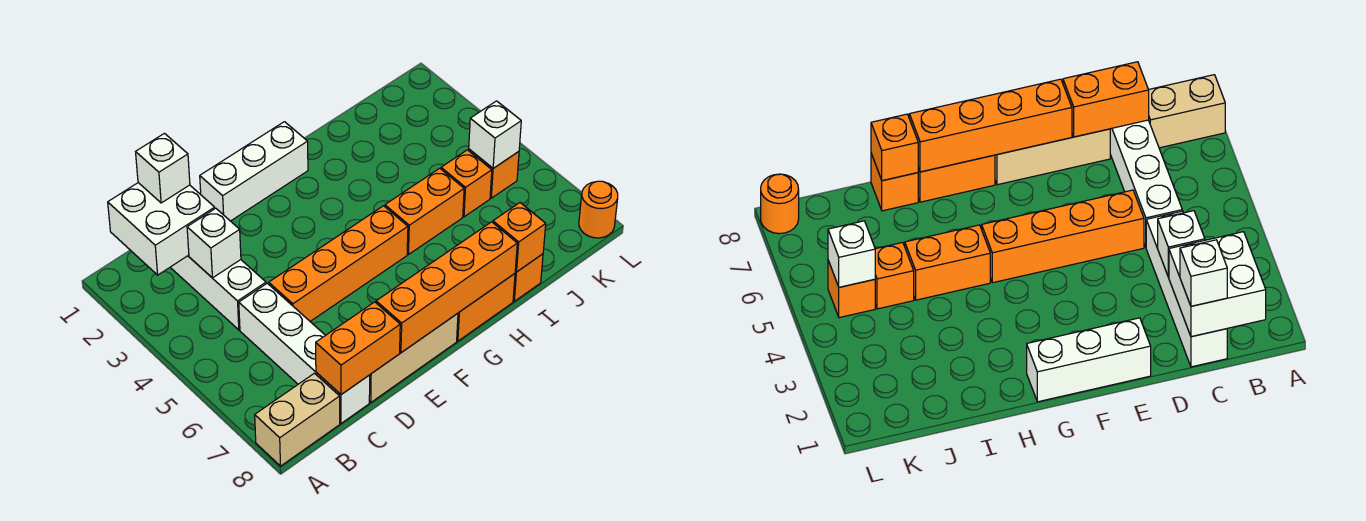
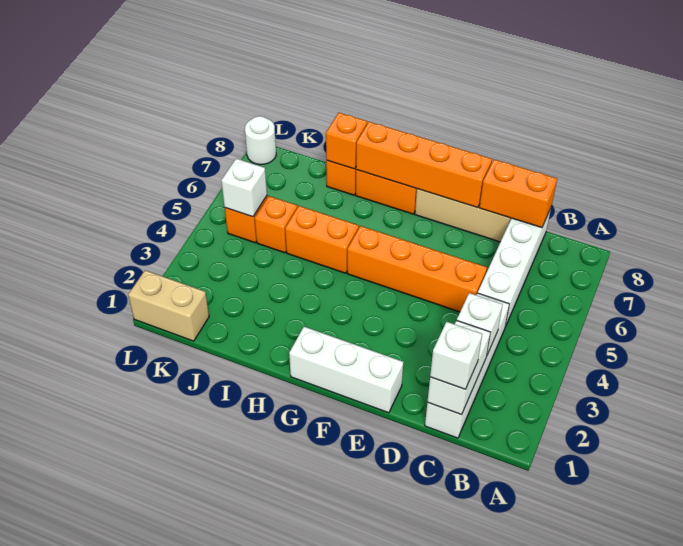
tan brick A8:B8 level 1 -> tan brick K1:L1 level 1
white brick B1:C2 level 2 -> white brick C1:C2 level 2
orange round brick L8 level 1 -> white round brick L8 level 1

